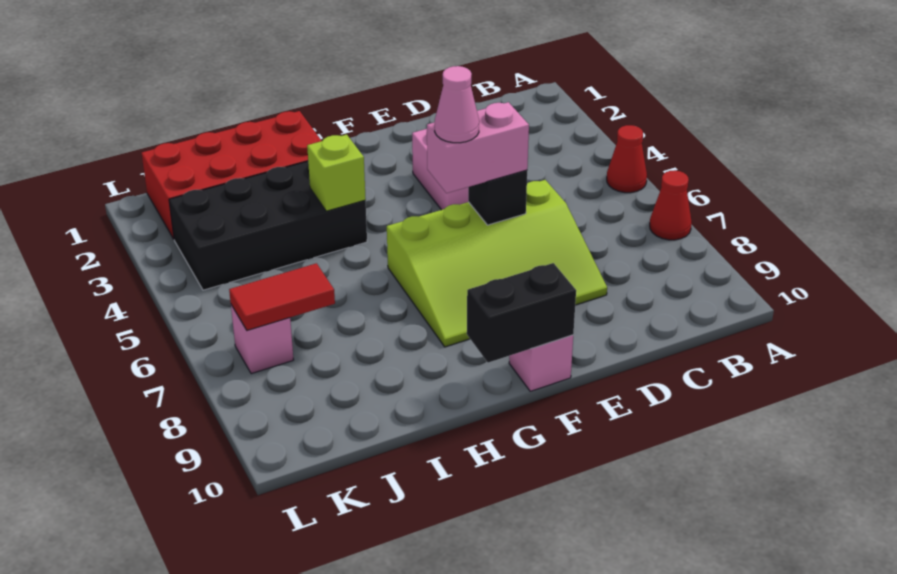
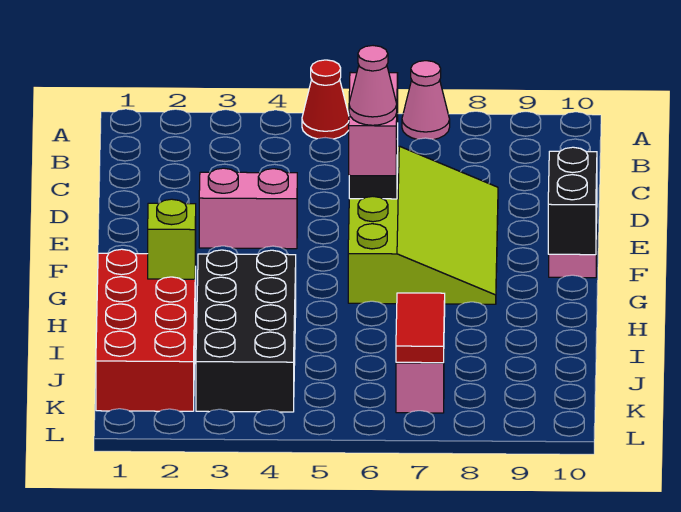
red cone A7 level 1 -> pink cone A7 level 1
lime brick H4 level 2 -> lime brick H2 level 2

